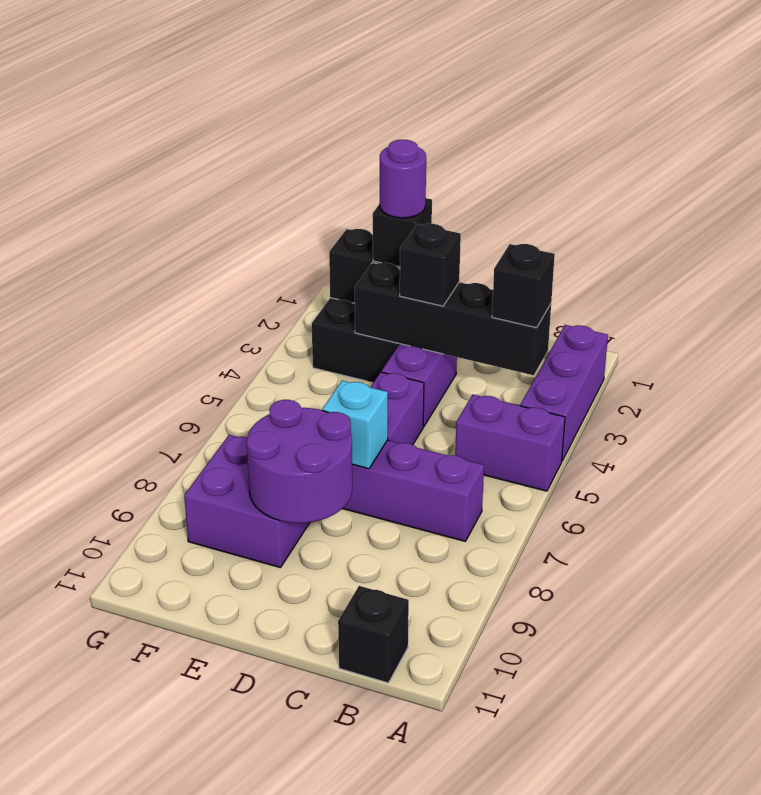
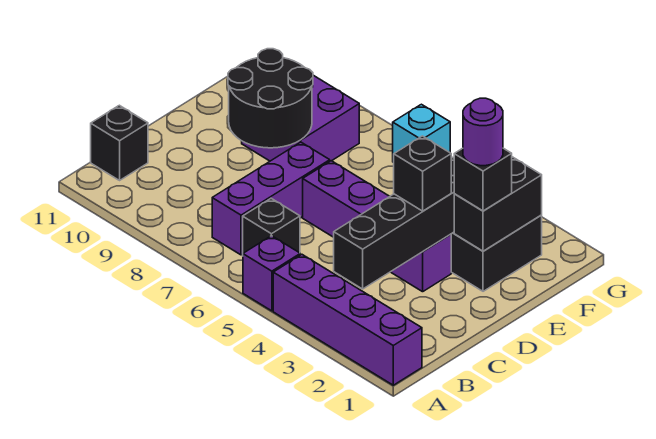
purple brick A2:A4 level 1 -> purple brick A1:A4 level 1
purple brick A5:B5 level 1 -> purple brick A5 level 1
black brick B3 level 3 -> black brick B6 level 1
cyan brick D7 level 2 -> cyan brick G6 level 1
purple round brick D8:E9 level 2 -> black round brick D8:E9 level 2

